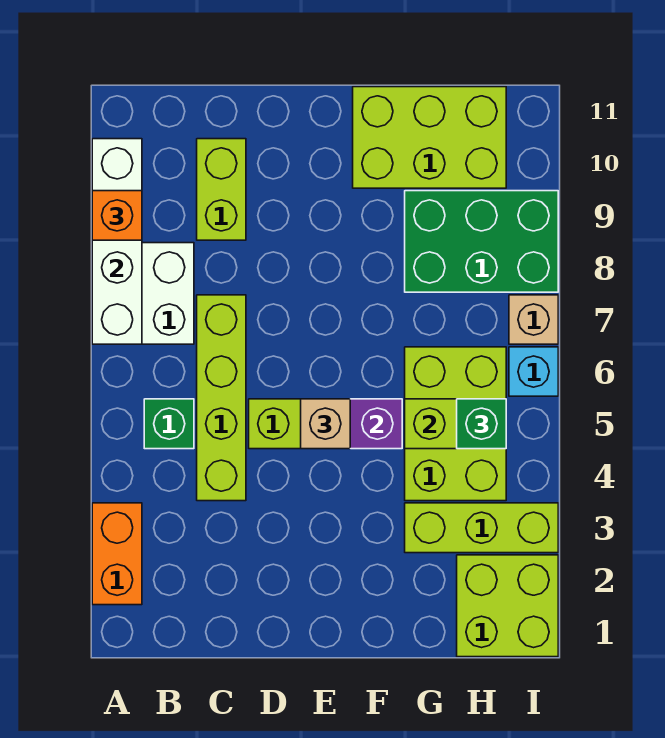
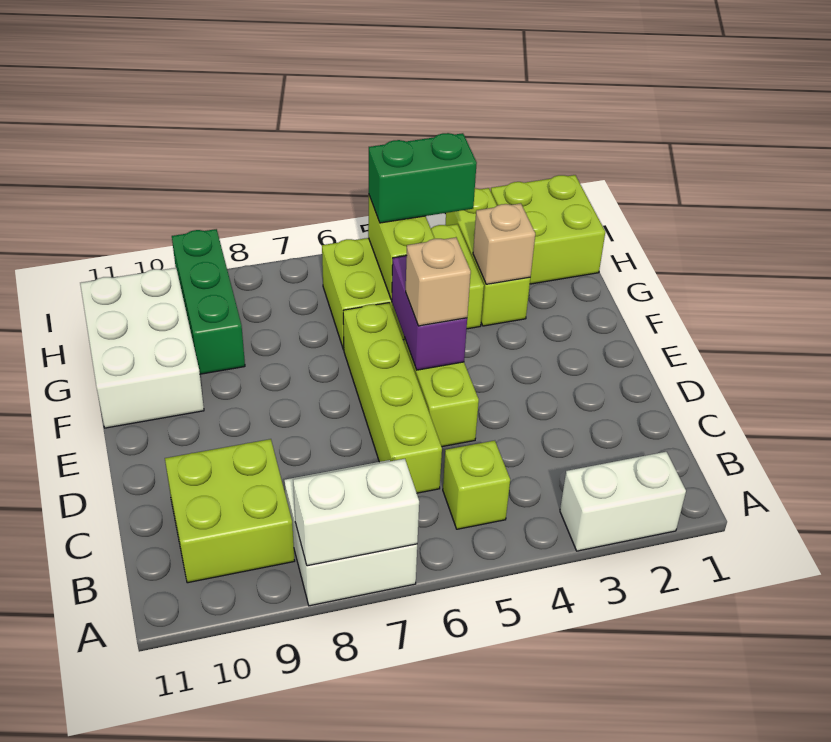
orange brick A2:A3 level 1 -> white brick A2:A3 level 1
white brick A7:A10 level 2 -> white brick A7:A8 level 2
orange brick A9 level 3 -> none
green brick B5 level 1 -> lime brick B5 level 1
lime brick C4:C7 level 1 -> lime brick C6:F6 level 1
lime brick C9:C10 level 1 -> lime brick B9:C10 level 1
lime brick F10:H11 level 1 -> white brick F10:H11 level 1
green brick G8:I9 level 1 -> green brick G9:I9 level 1
green brick H5 level 3 -> green brick H4:H5 level 3
cyan brick I6 level 1 -> none
tan brick I7 level 1 -> tan brick G3 level 2

